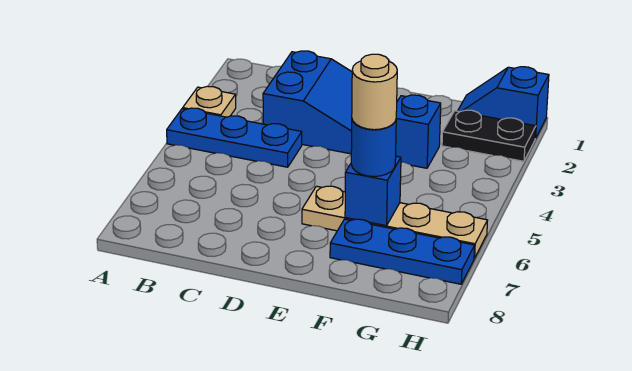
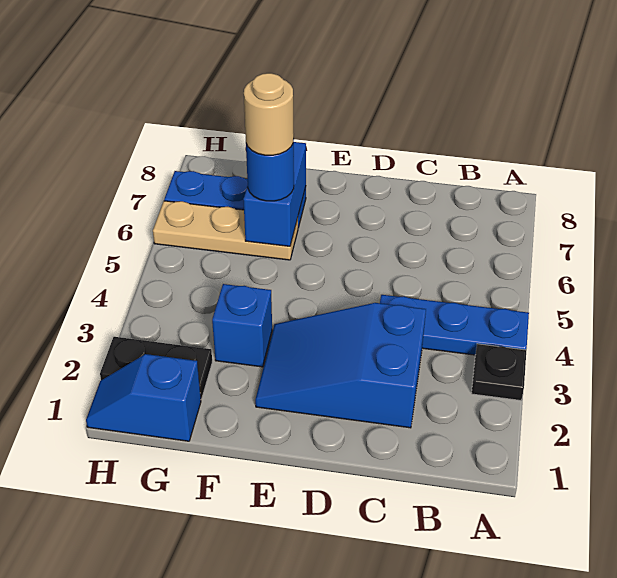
tan plate A3 level 1 -> black plate A3 level 1
tan plate E6:H6 level 1 -> tan plate F6:H6 level 1
blue brick F6 level 2 -> blue brick F6:F7 level 2
blue slope G1:H1 level 1 top H -> blue slope G1:H1 level 1 top G

